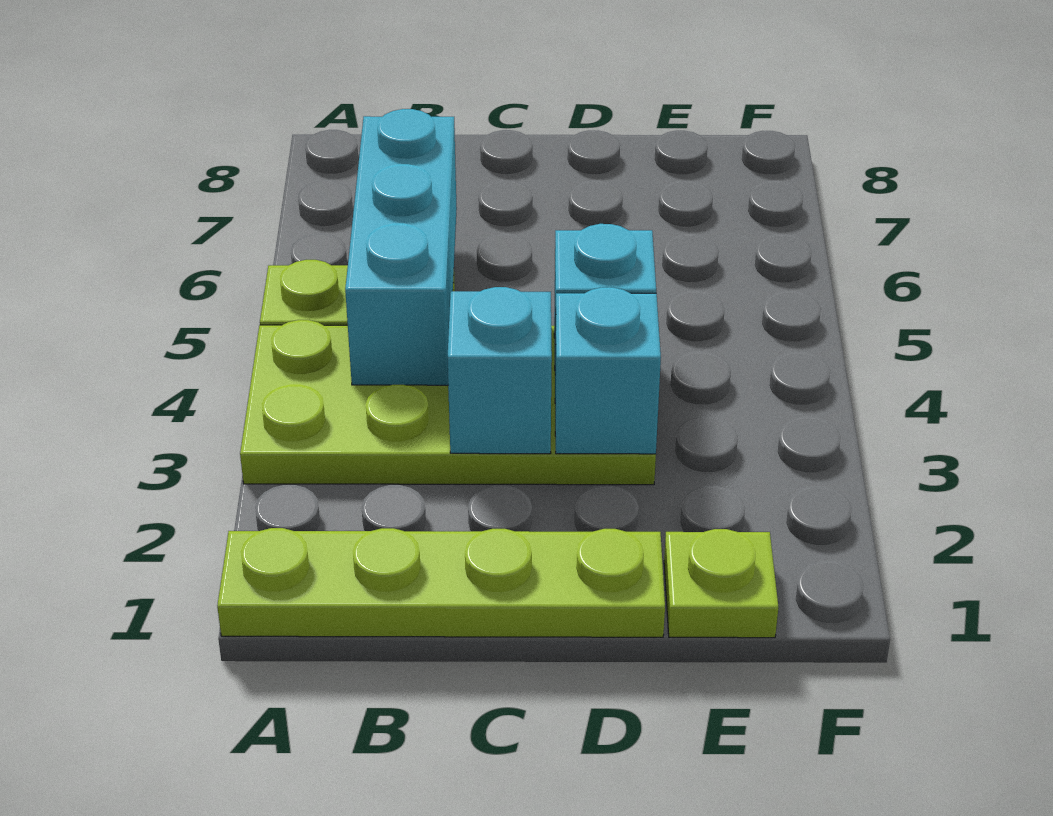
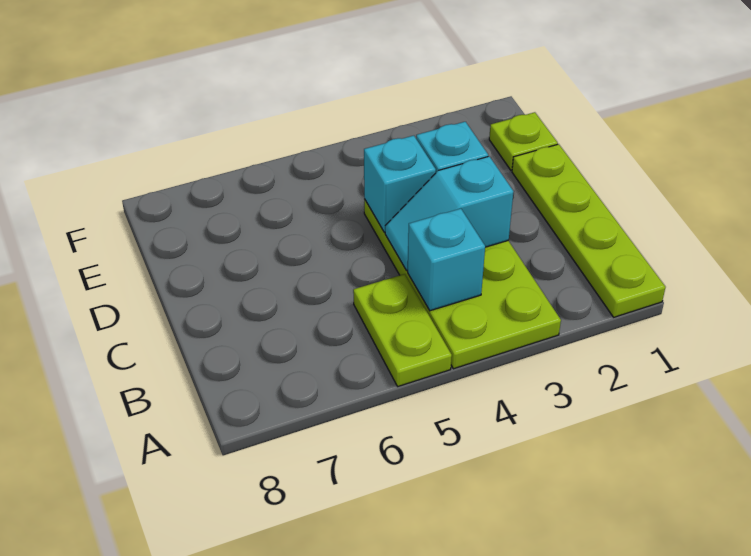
cyan brick B4:B6 level 2 -> cyan brick B4 level 2

